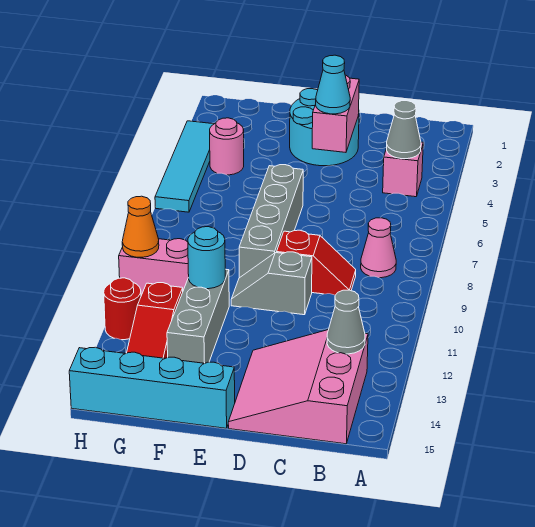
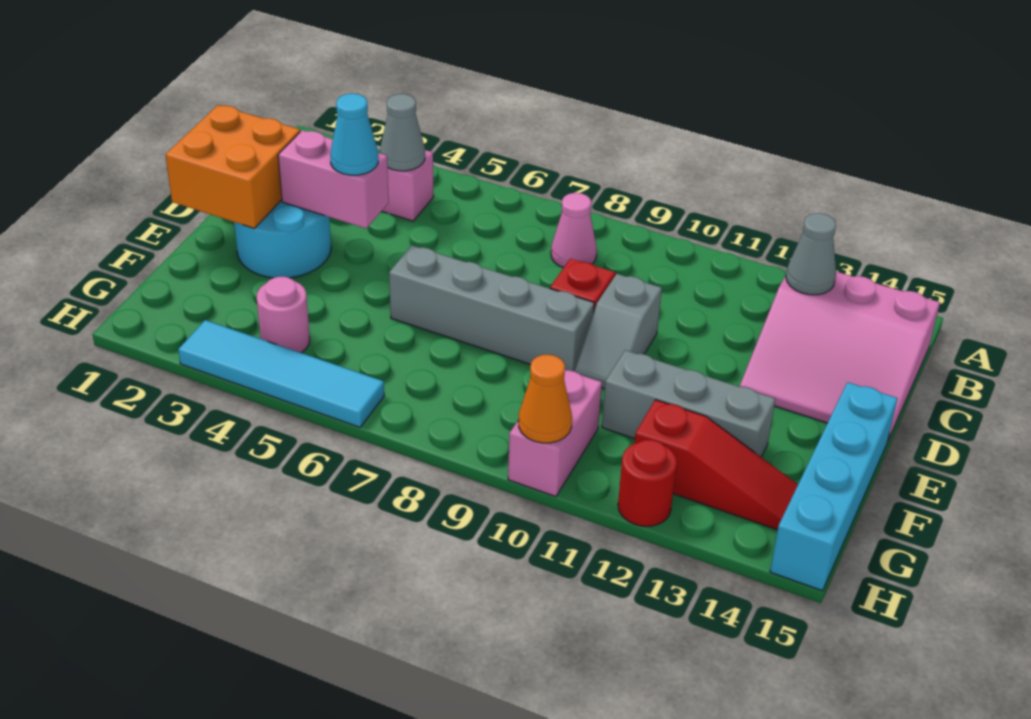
none -> orange brick D1:E2 level 2
cyan round brick F11 level 2 -> none

